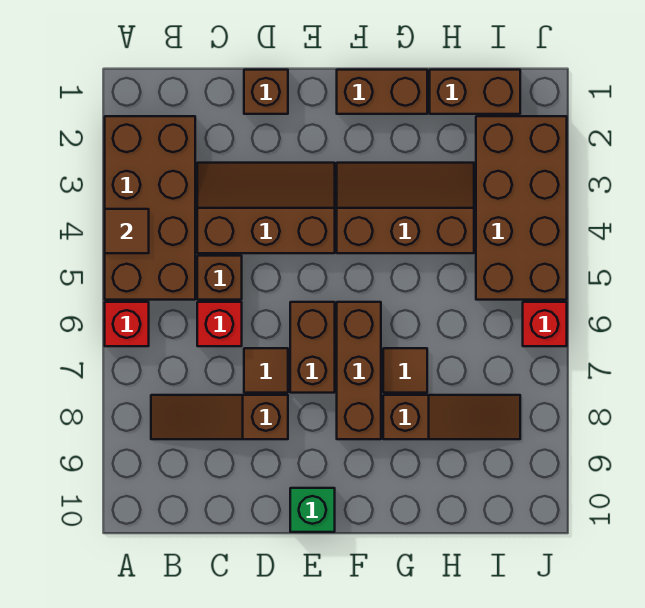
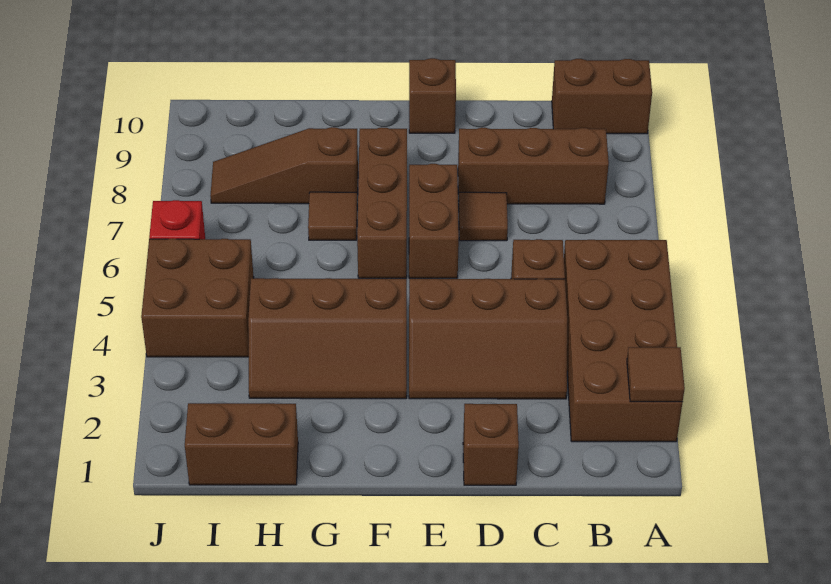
brown tile A4 level 2 -> brown tile A2 level 2
red brick A6 level 1 -> none
brown slope B8:D8 level 1 top D -> brown brick B8:D8 level 1
red brick C6 level 1 -> none
green brick E10 level 1 -> brown brick E10 level 1
brown brick F1:G1 level 1 -> brown brick A10:B10 level 1
brown brick I2:J5 level 1 -> brown brick I4:J5 level 1

